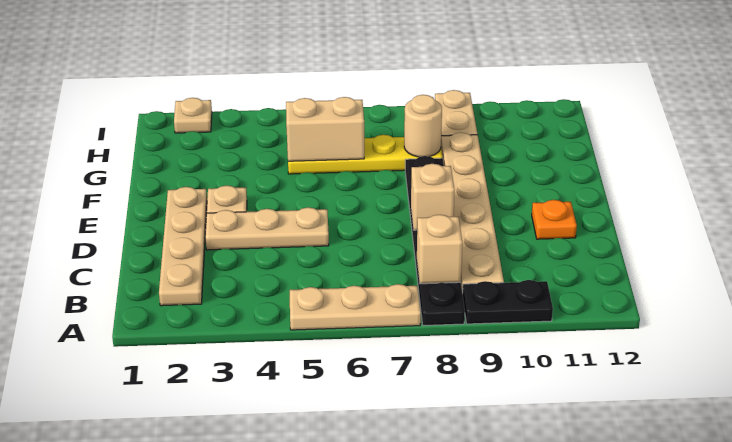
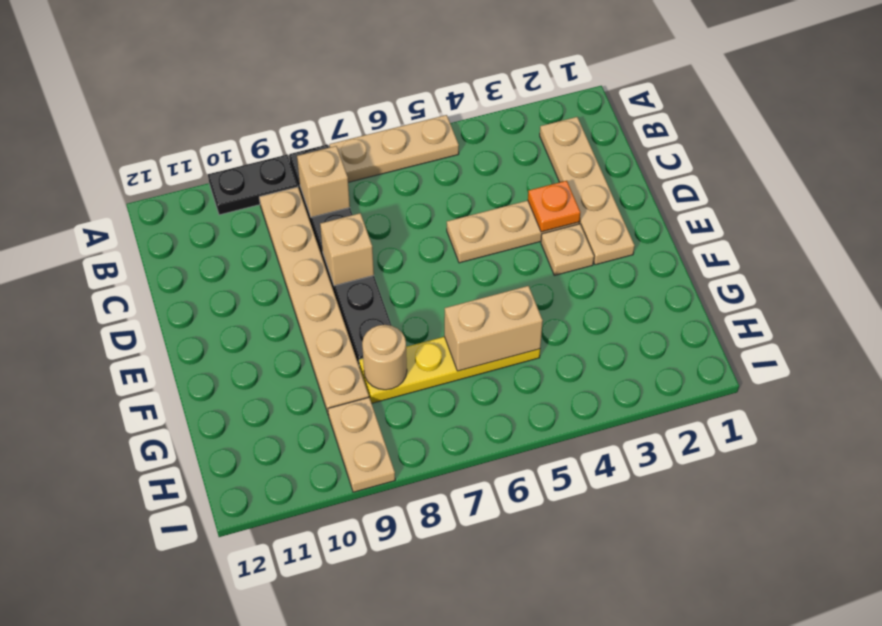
orange plate D11 level 1 -> orange plate D3 level 2
tan plate I2 level 1 -> none

